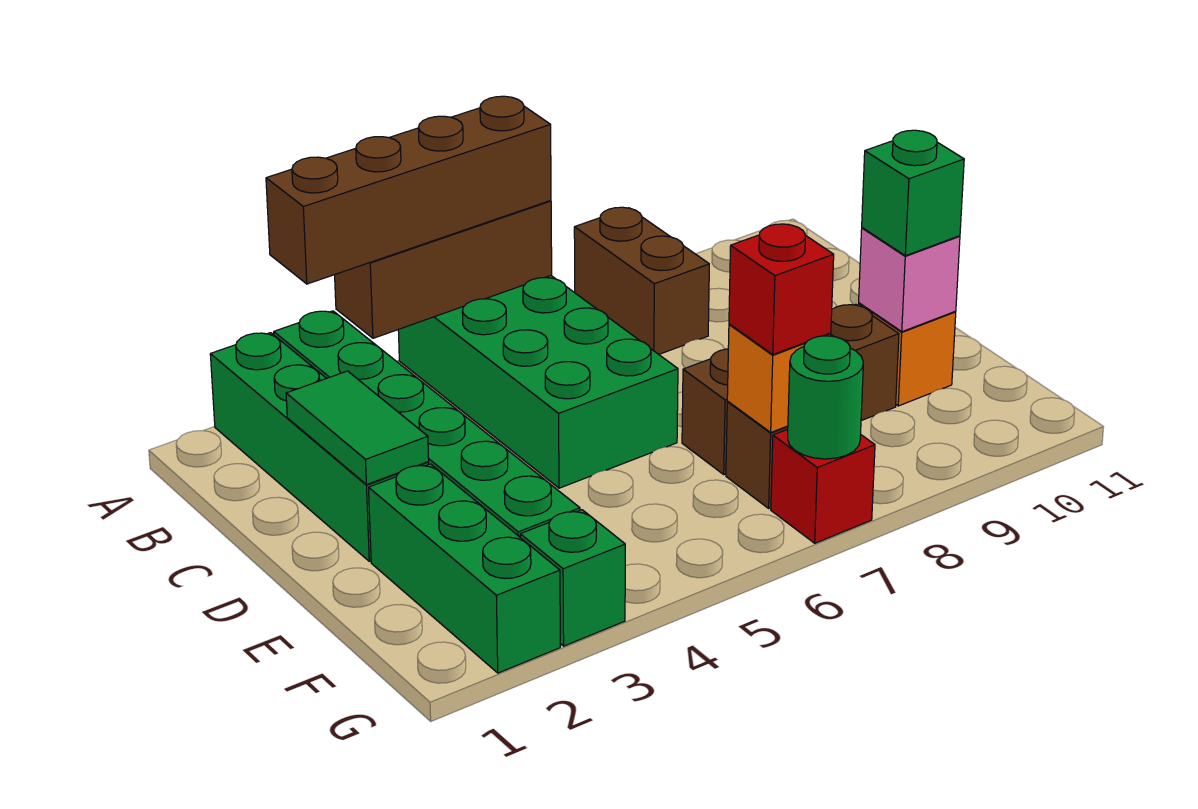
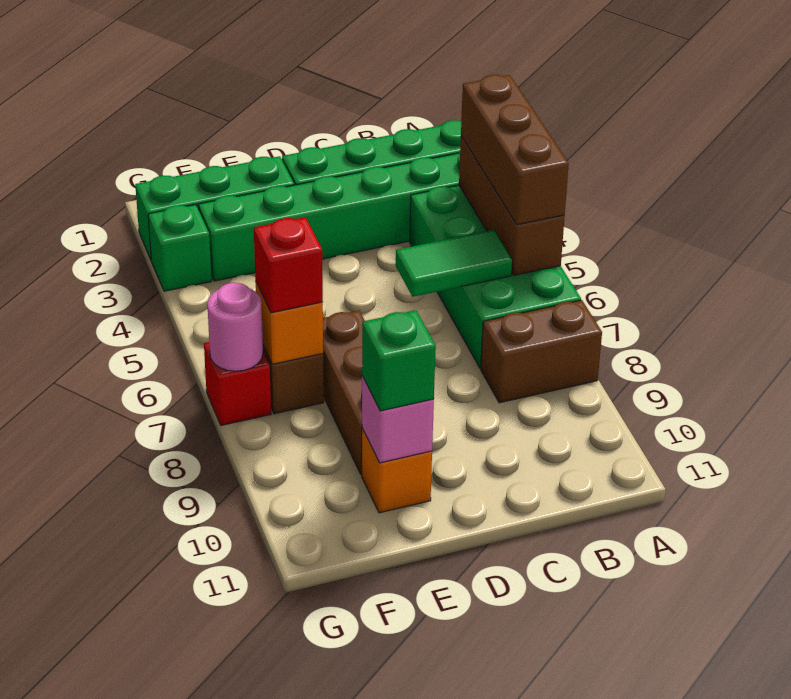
brown brick A3:A6 level 3 -> brown brick A4:A6 level 3
green brick A5:D6 level 1 -> green brick A4:B7 level 1
green tile C2:D2 level 2 -> green tile B6:C6 level 2
green round brick G7 level 2 -> pink round brick G7 level 2

